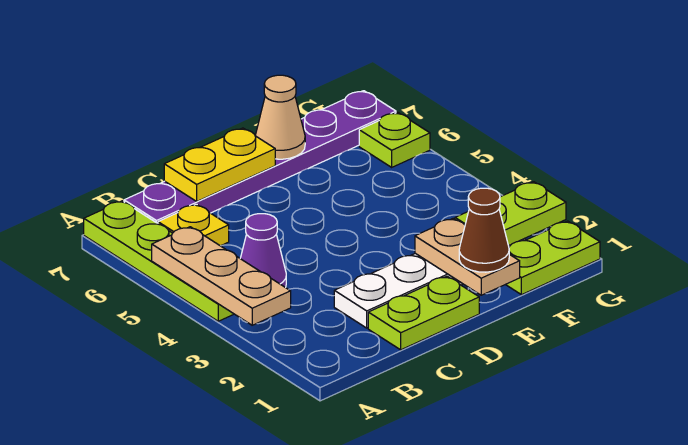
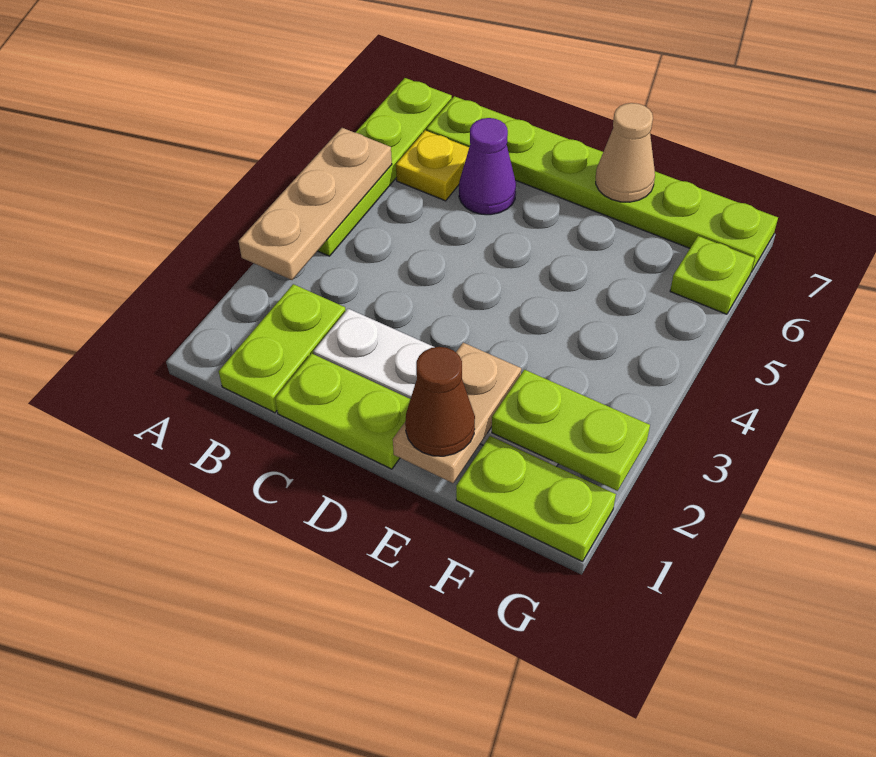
none -> lime plate B1:B2 level 1
purple cone B4 level 1 -> purple cone C6 level 1
purple plate B7:G7 level 1 -> lime plate B7:G7 level 1
yellow plate C7:D7 level 2 -> none

